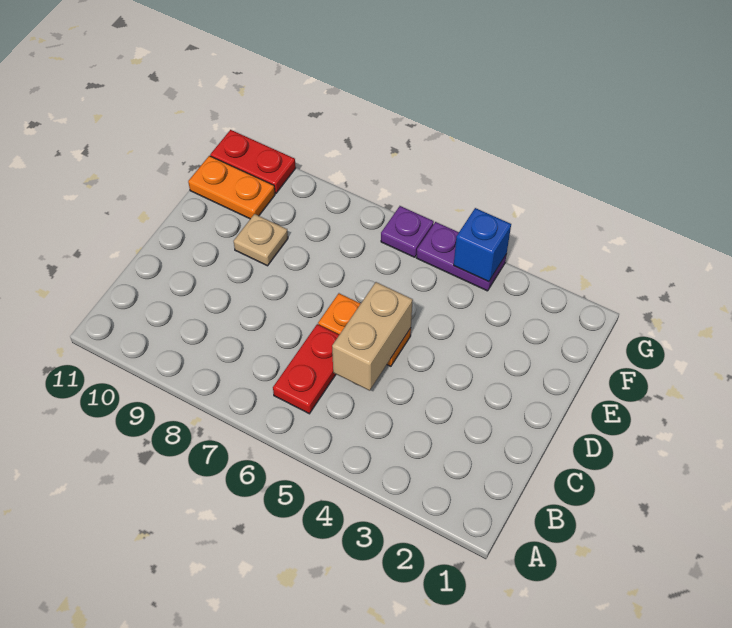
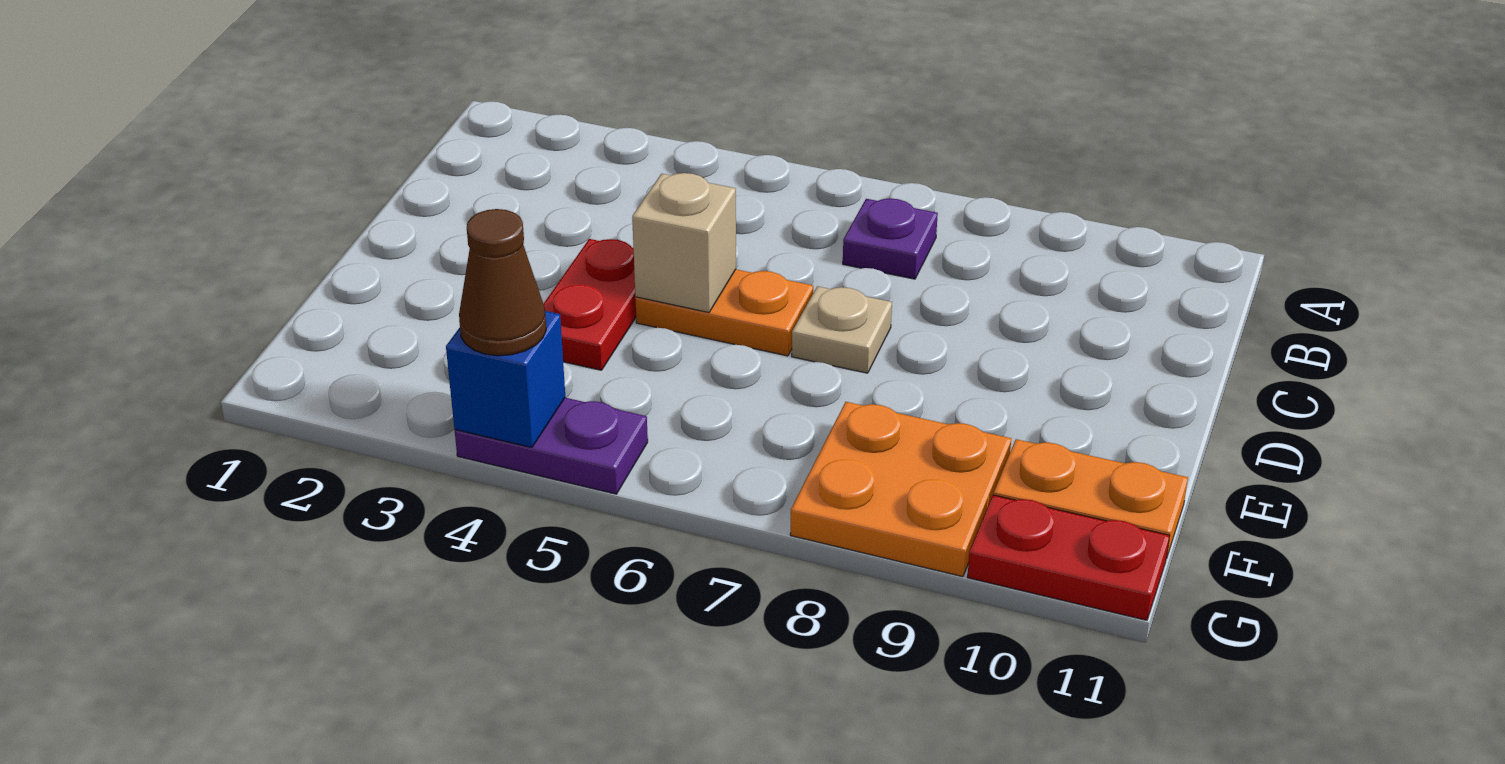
red plate B6:C6 level 1 -> red plate D4:E4 level 1
tan brick C5:D5 level 2 -> tan brick D5 level 2
tan plate E9 level 1 -> tan plate D7 level 1
none -> orange plate F8:G9 level 1
none -> brown cone G4 level 3
purple plate G6 level 1 -> purple plate B7 level 1

